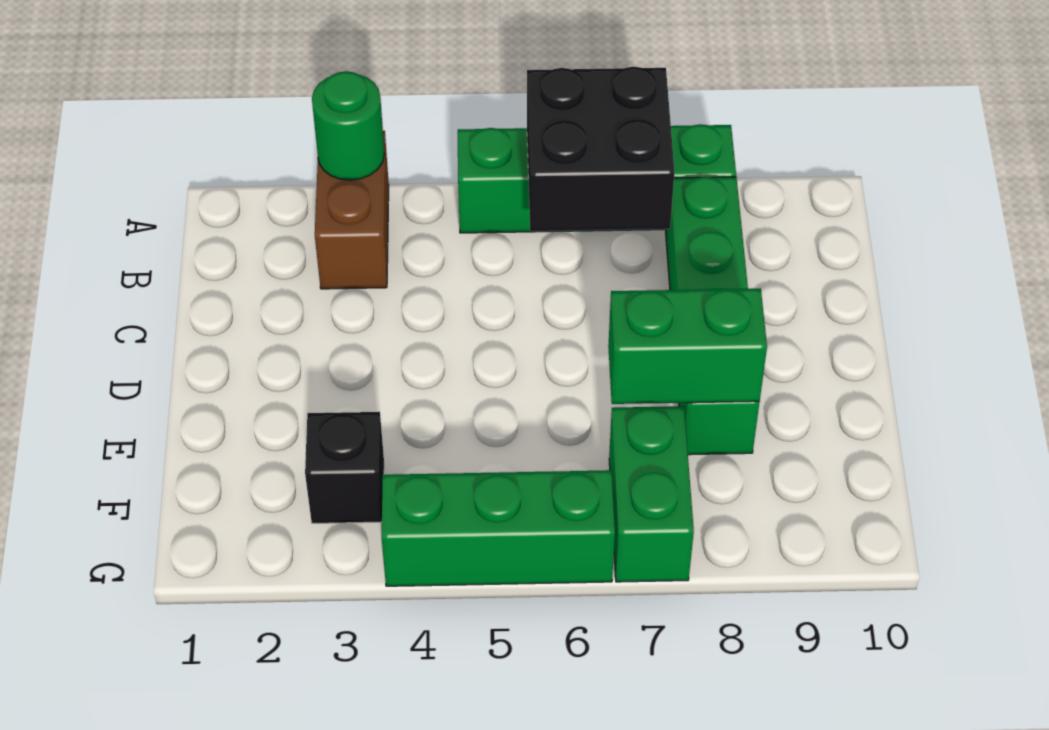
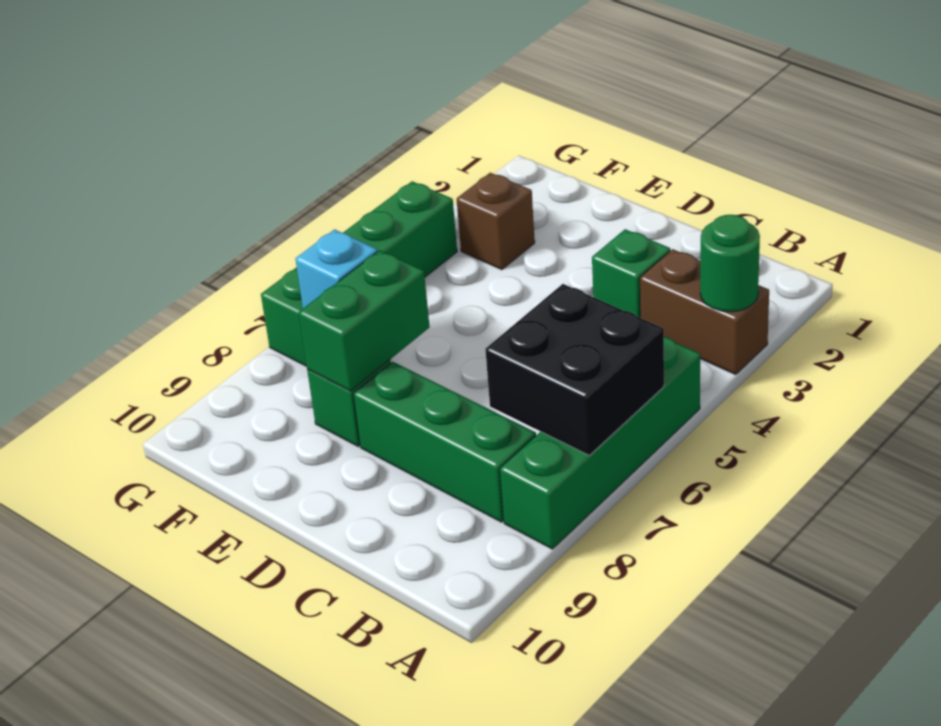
none -> green brick C3 level 1
black brick F3 level 1 -> brown brick F3 level 1
none -> cyan brick F7 level 2

